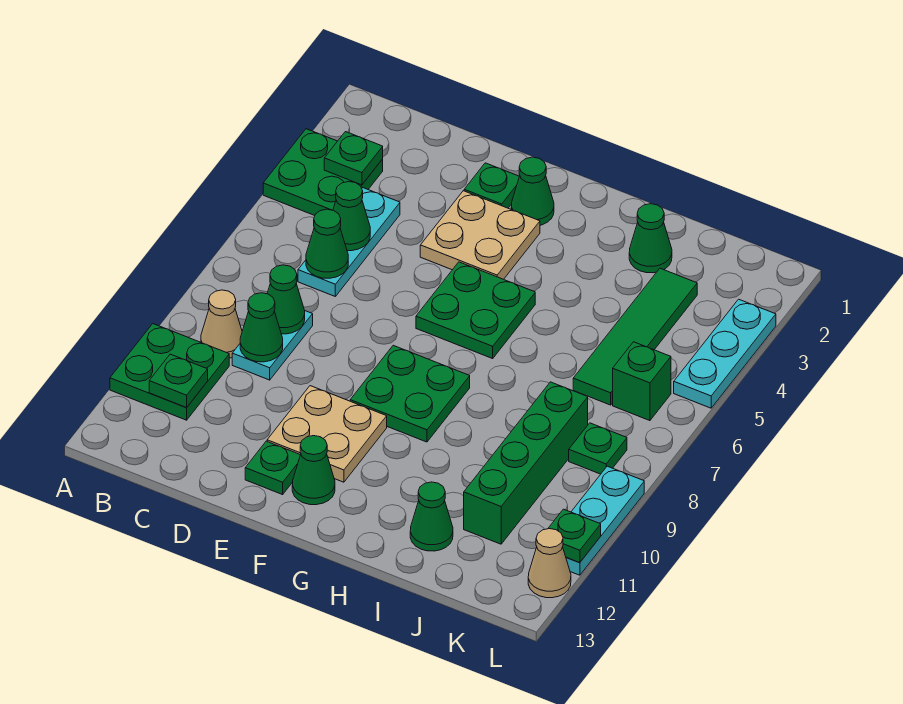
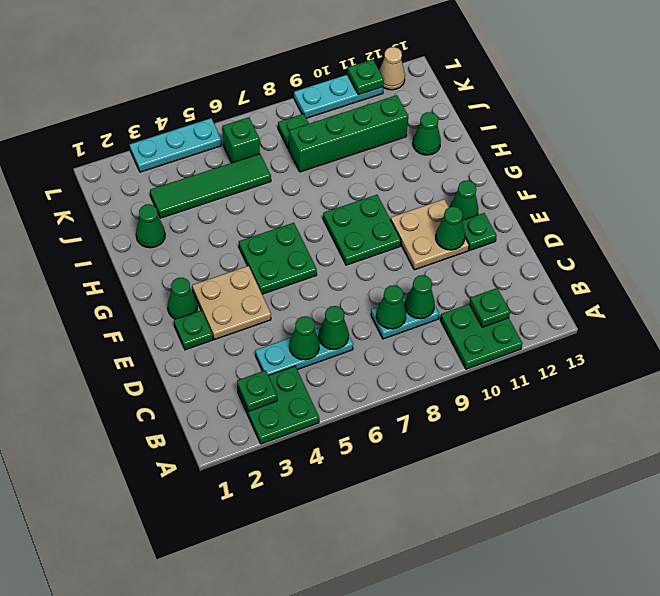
tan cone B9 level 1 -> none
none -> green cone E11 level 2

